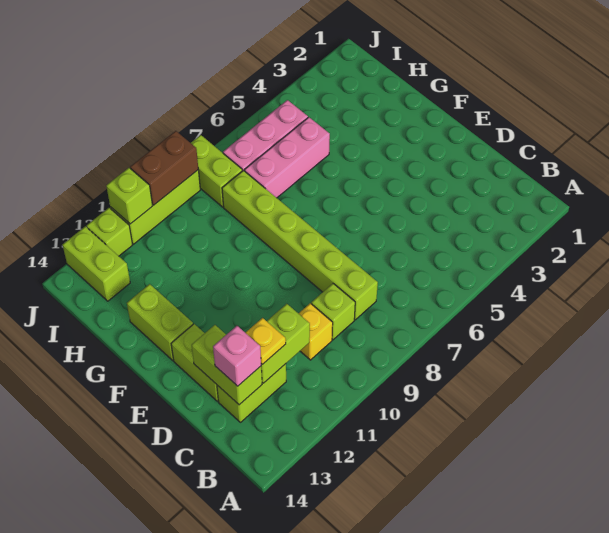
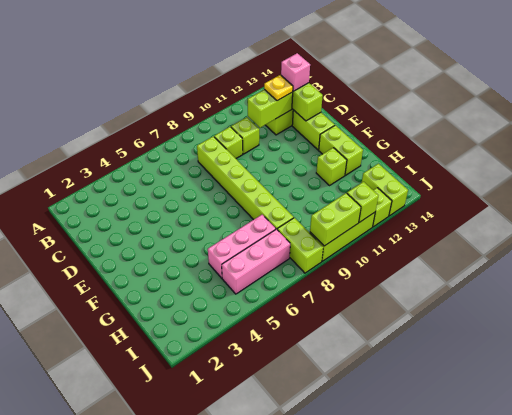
yellow brick C10 level 1 -> lime brick C10 level 1
none -> lime brick G12 level 1
brown brick J9:J10 level 2 -> lime brick J9:J10 level 2

